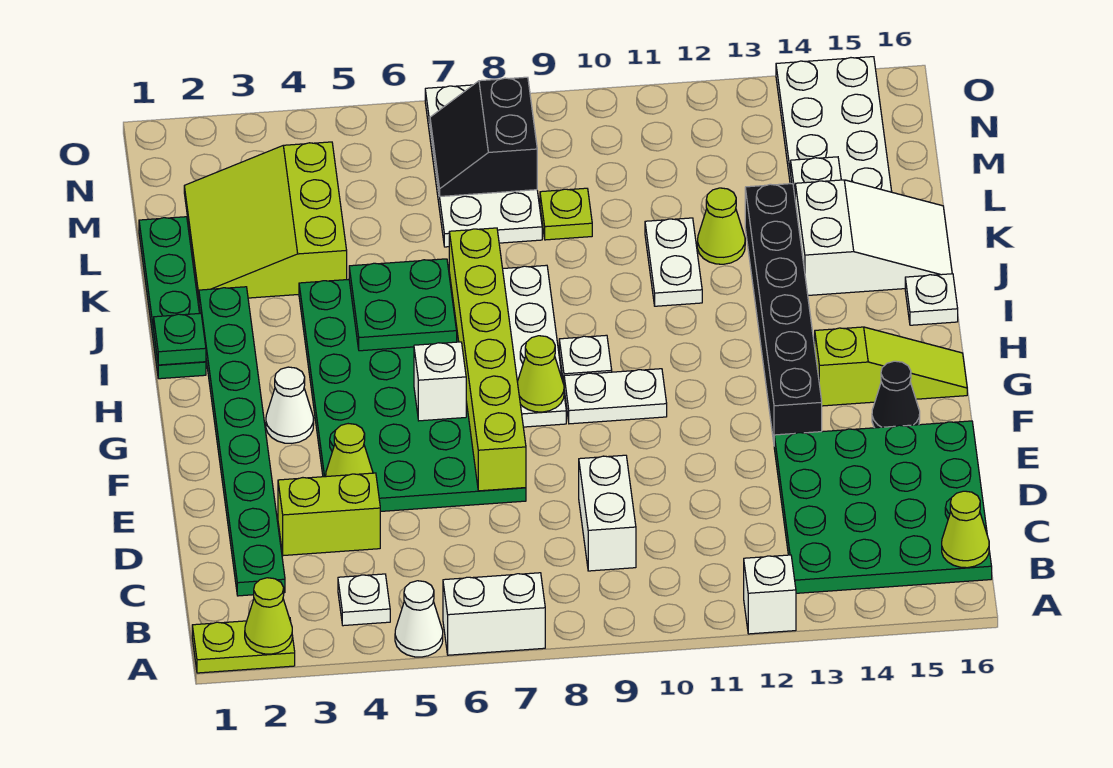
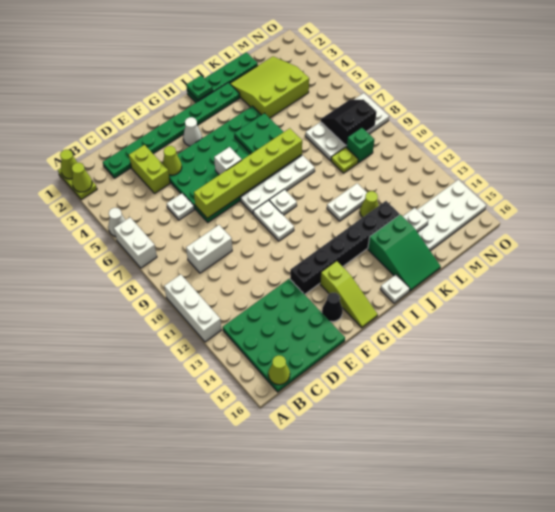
white brick A12 level 1 -> white brick A10:A12 level 1
white plate B4 level 1 -> white plate D6 level 1
lime cone G8 level 2 -> lime cone A1 level 2
white slope J14:K16 level 1 top 14 -> green slope J14:K16 level 1 top 14
none -> green brick M9 level 1

